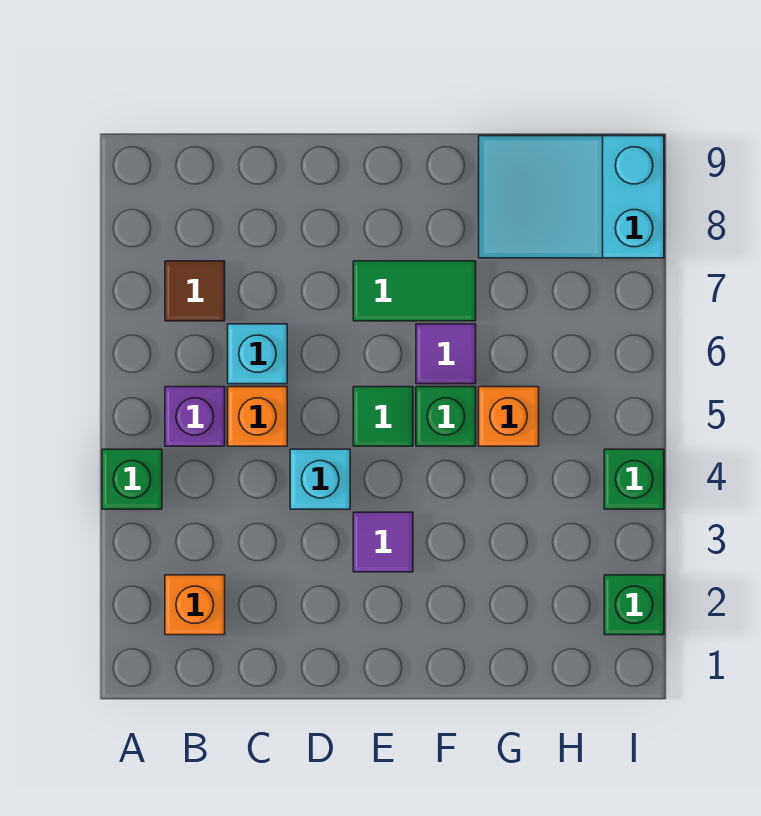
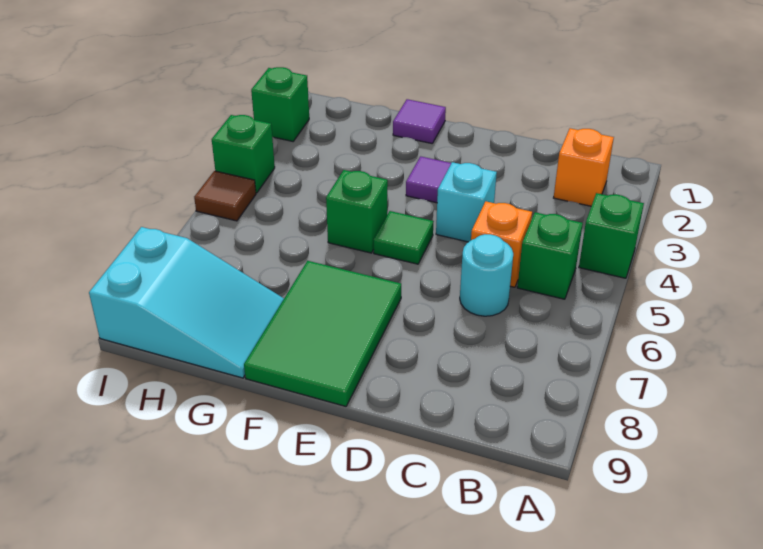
purple brick B5 level 1 -> green brick B5 level 1
brown tile B7 level 1 -> brown tile I5 level 1
cyan brick C6 level 1 -> cyan round brick C6 level 1
green tile E7:F7 level 1 -> green tile E7:F9 level 1
purple tile F6 level 1 -> purple tile F1 level 1
orange brick G5 level 1 -> none

